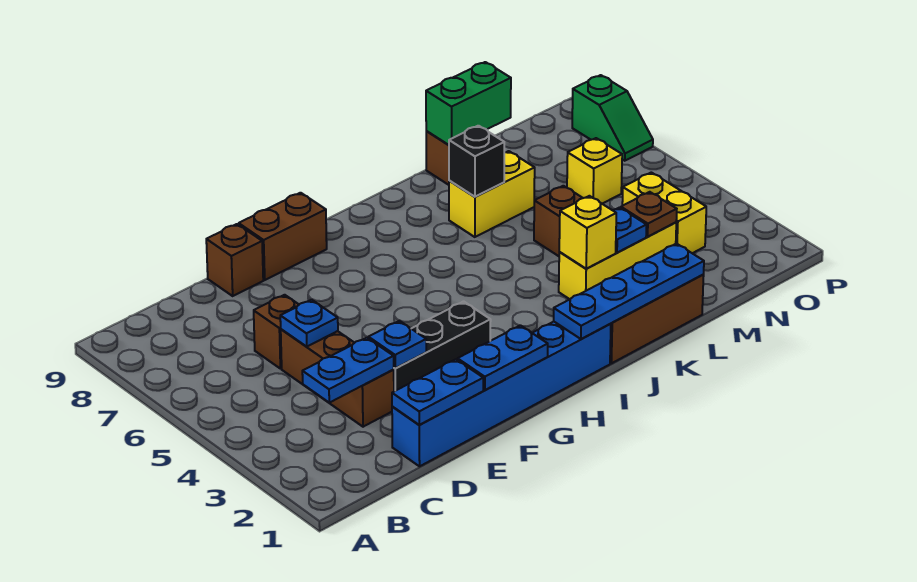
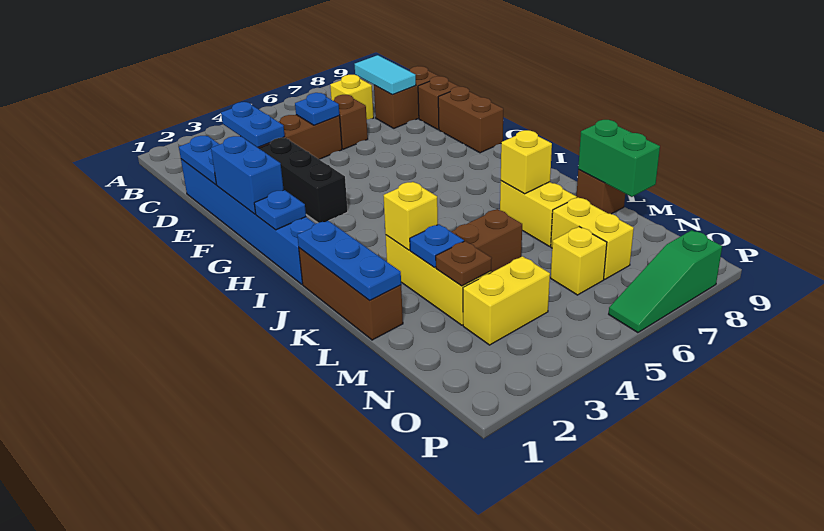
none -> yellow brick C7 level 1
none -> cyan tile C8:D8 level 2
none -> brown brick D8:D9 level 1
blue plate E3 level 2 -> blue plate H1 level 2
blue plate F1:G1 level 2 -> blue brick F1:G1 level 2
blue plate I1:L1 level 2 -> blue plate J1:L1 level 2
black brick K7 level 2 -> yellow brick K7 level 2
none -> yellow brick M7:N7 level 1
green slope P7:P8 level 1 top 8 -> green slope P6:P8 level 1 top 8

